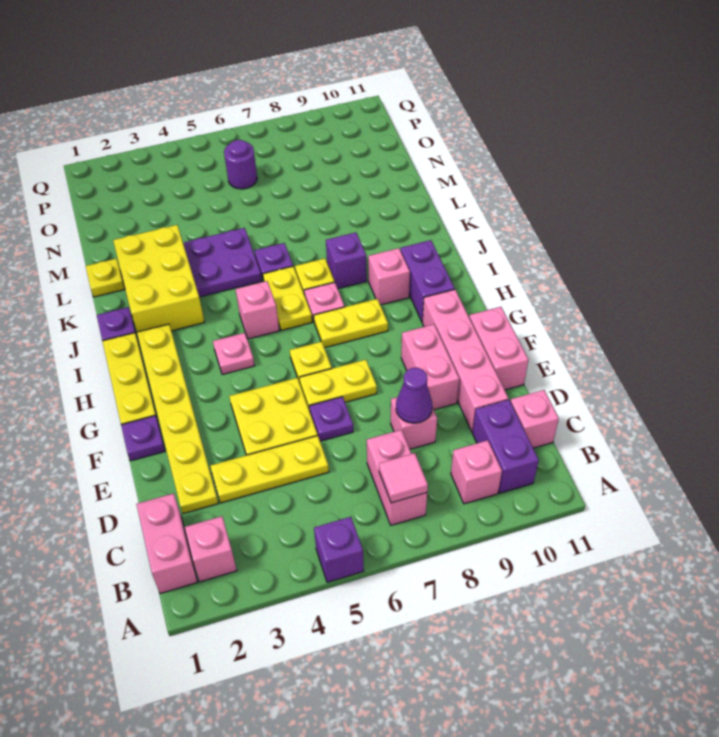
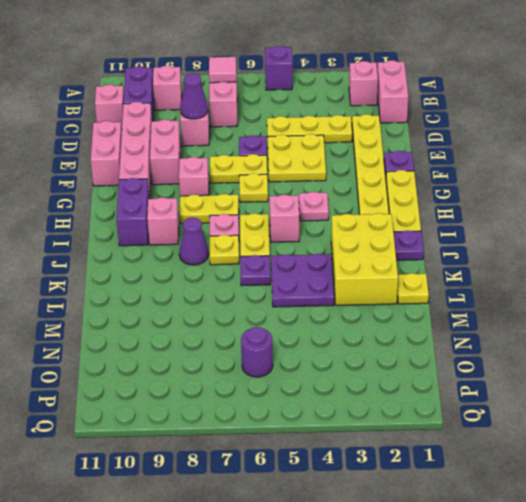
none -> pink brick G8 level 1
purple brick J8 level 1 -> purple cone J8 level 1

